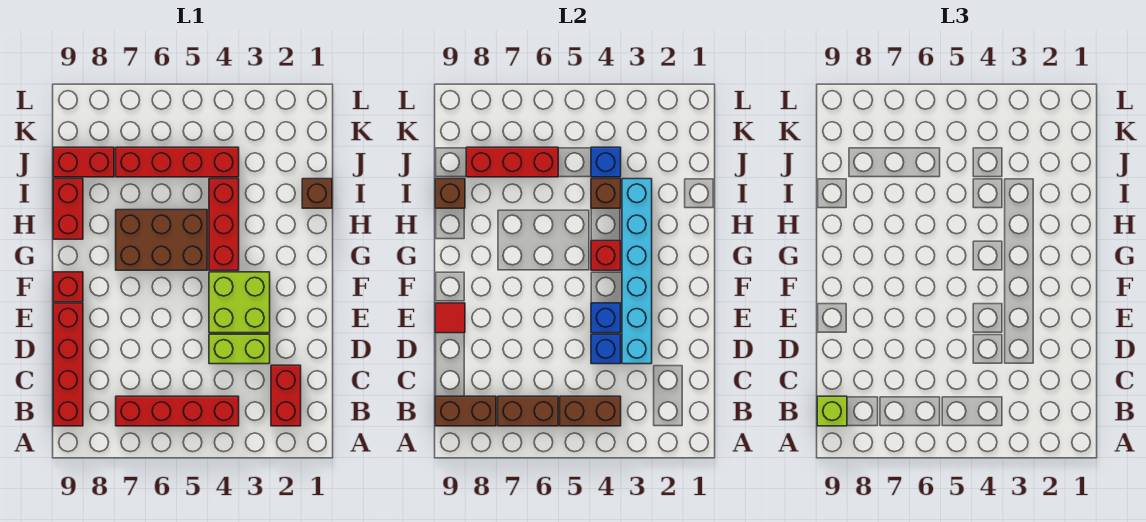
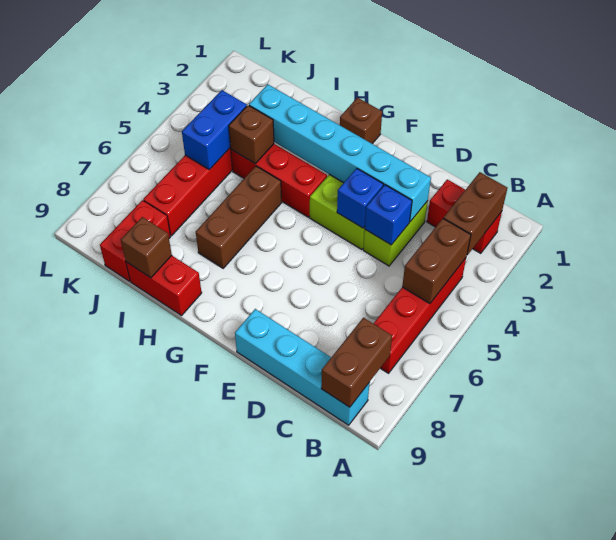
brown brick B6:B7 level 2 -> brown brick B2:B3 level 2
red brick B9:E9 level 1 -> cyan brick B9:E9 level 1
lime brick B9 level 3 -> none
red tile E9 level 2 -> none
red brick F9 level 1 -> none
red brick G4 level 2 -> none
brown brick G5:H7 level 1 -> brown brick H5:H7 level 1
brown brick I1 level 1 -> brown brick G1 level 1
blue brick J4 level 2 -> blue brick J4:J5 level 2
red brick J6:J8 level 2 -> none

